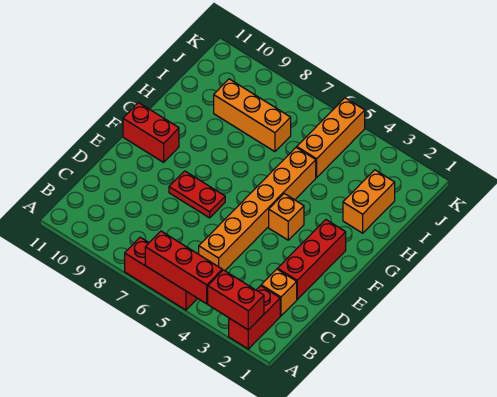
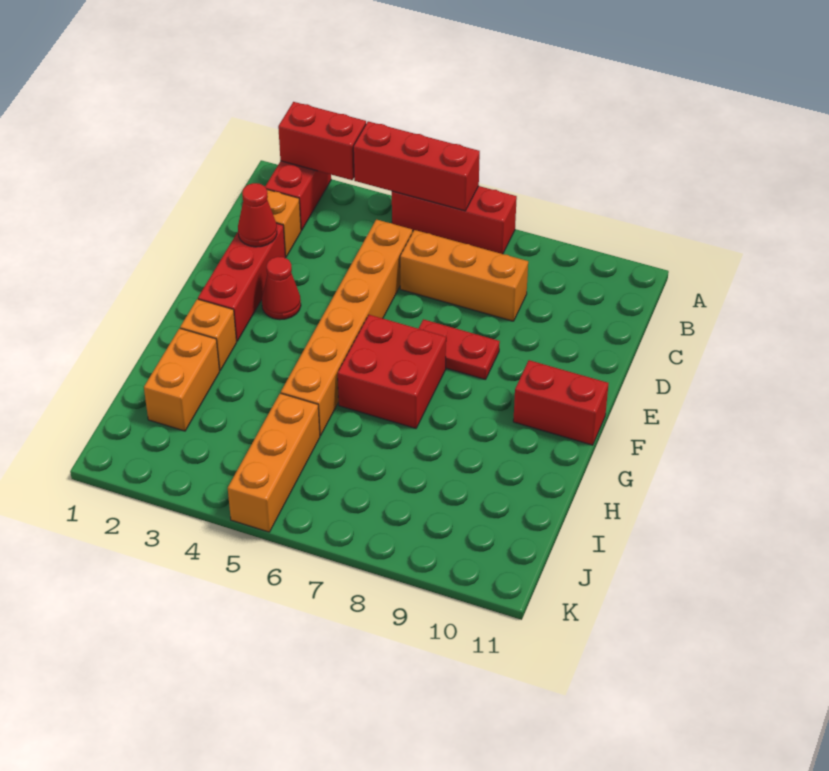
none -> red cone D2 level 2
none -> red cone E3 level 1
orange brick F4 level 1 -> orange brick G2 level 1
none -> red brick F6:G7 level 1
orange brick I7:I9 level 1 -> orange brick C6:C8 level 1

